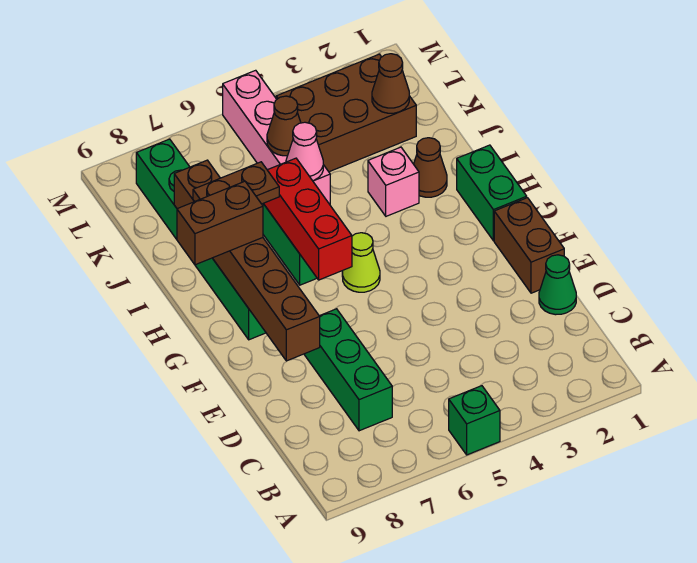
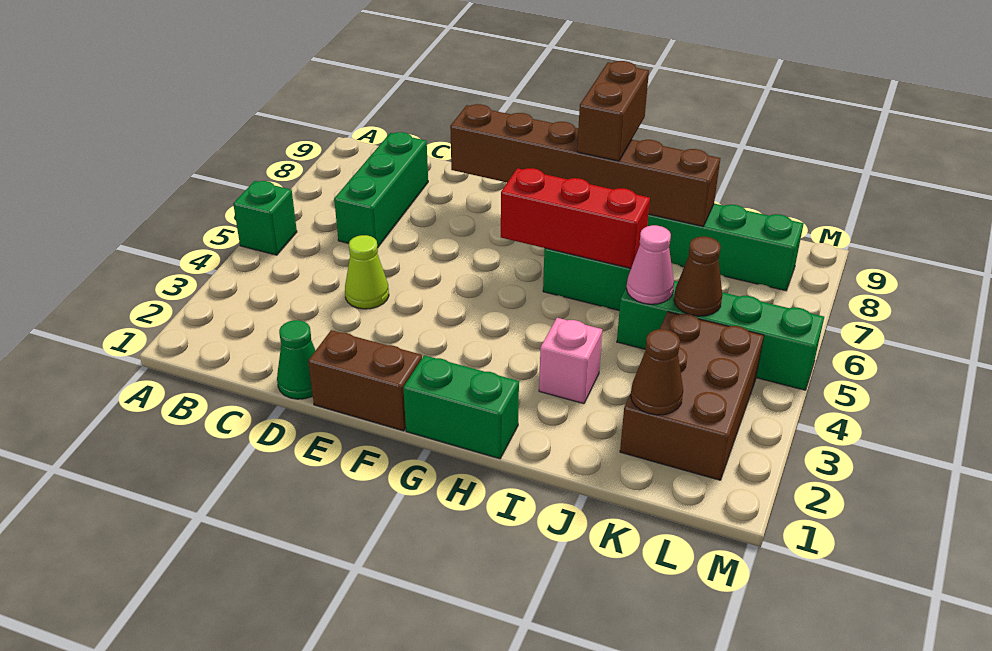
green brick C7:E7 level 1 -> green brick C6:C8 level 1
lime cone G5 level 1 -> lime cone D4 level 1
brown cone I2 level 1 -> none
brown plate I7:I8 level 3 -> none
pink brick J5:M5 level 1 -> green brick J5:M5 level 1

